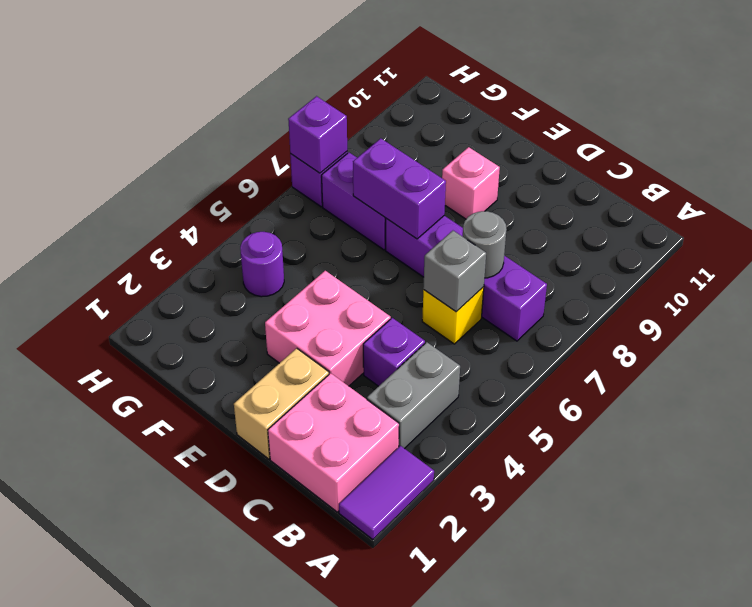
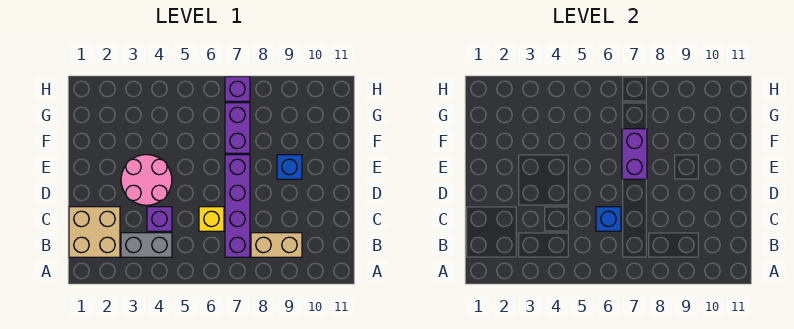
purple tile A1:A2 level 1 -> none
pink brick B1:C2 level 1 -> tan brick B1:C2 level 1
grey brick C6 level 2 -> blue brick C6 level 2
grey round brick C7 level 2 -> none
tan brick D1:D2 level 1 -> tan brick B8:B9 level 1
pink brick D3:E4 level 1 -> pink round brick D3:E4 level 1
pink brick E9 level 1 -> blue brick E9 level 1
purple round brick G4 level 1 -> none
purple brick H7 level 2 -> none

